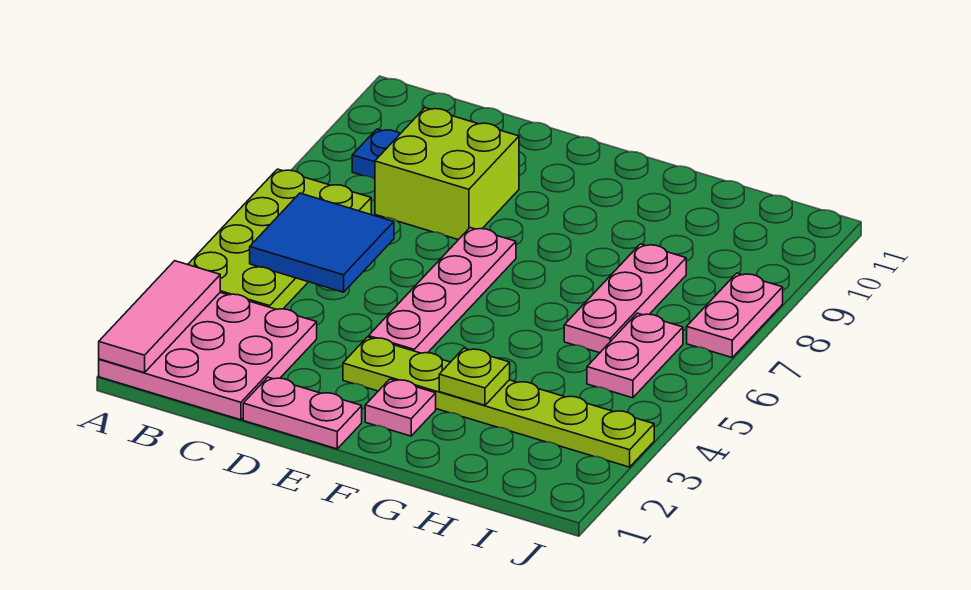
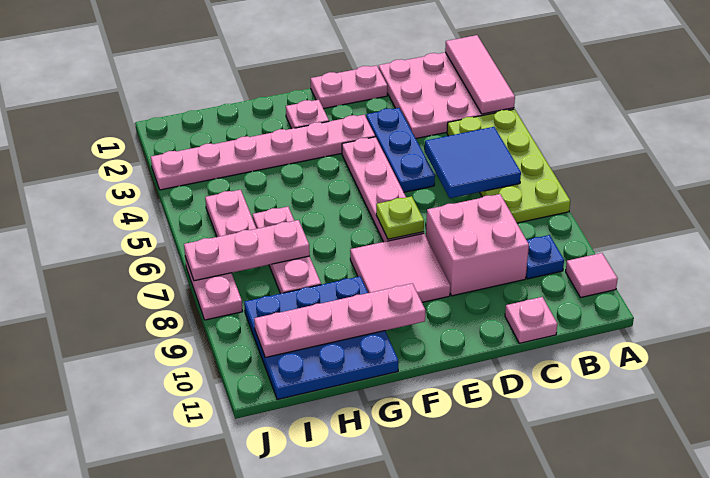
none -> pink tile A10 level 1
lime brick C8:D9 level 1 -> pink brick C8:D9 level 1
none -> pink plate C11 level 1
none -> blue plate D3:D5 level 1
lime plate E3:J3 level 1 -> pink plate E3:J3 level 1
none -> pink tile E8:F9 level 1
none -> pink plate F10:I10 level 2
lime plate G3 level 2 -> lime plate E7 level 2
none -> blue plate G9:I11 level 1
none -> pink plate H7:J7 level 2

